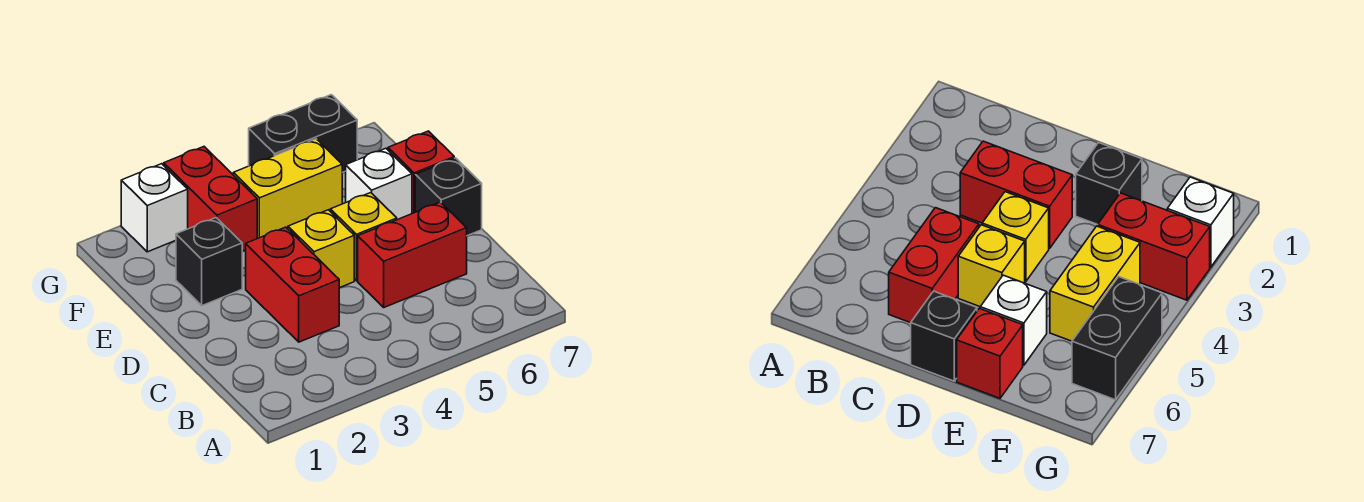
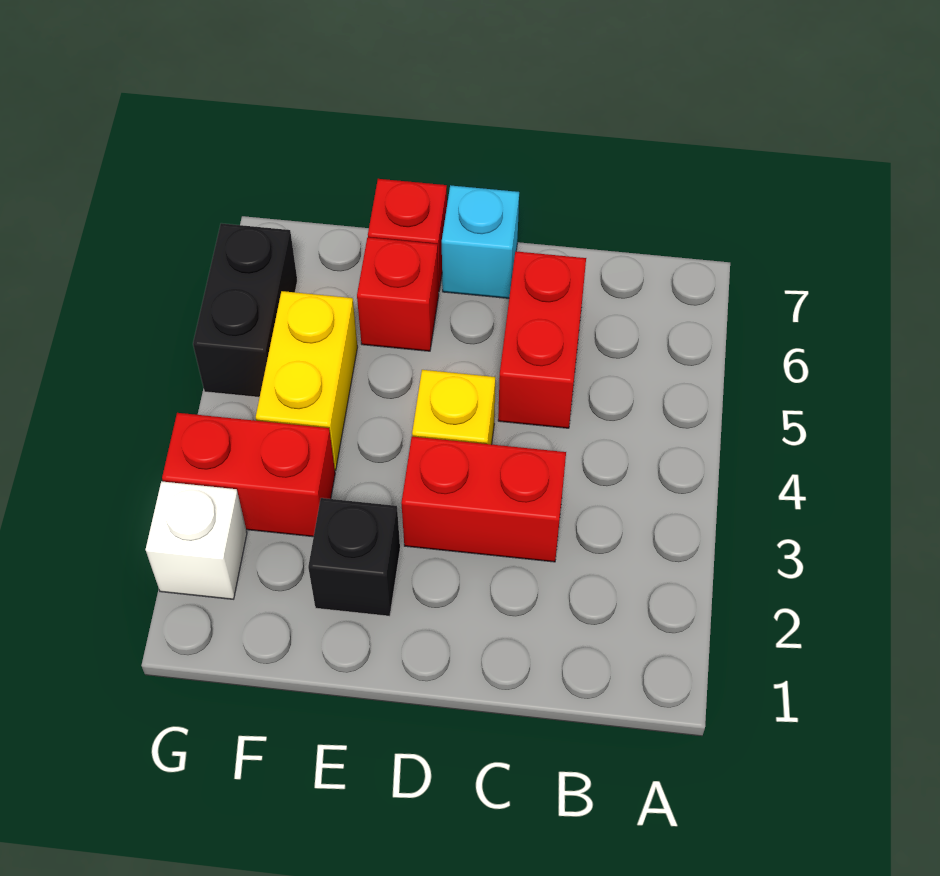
yellow brick D5 level 1 -> none
black brick D7 level 1 -> cyan brick D7 level 1
white brick E6 level 1 -> red brick E6 level 1

